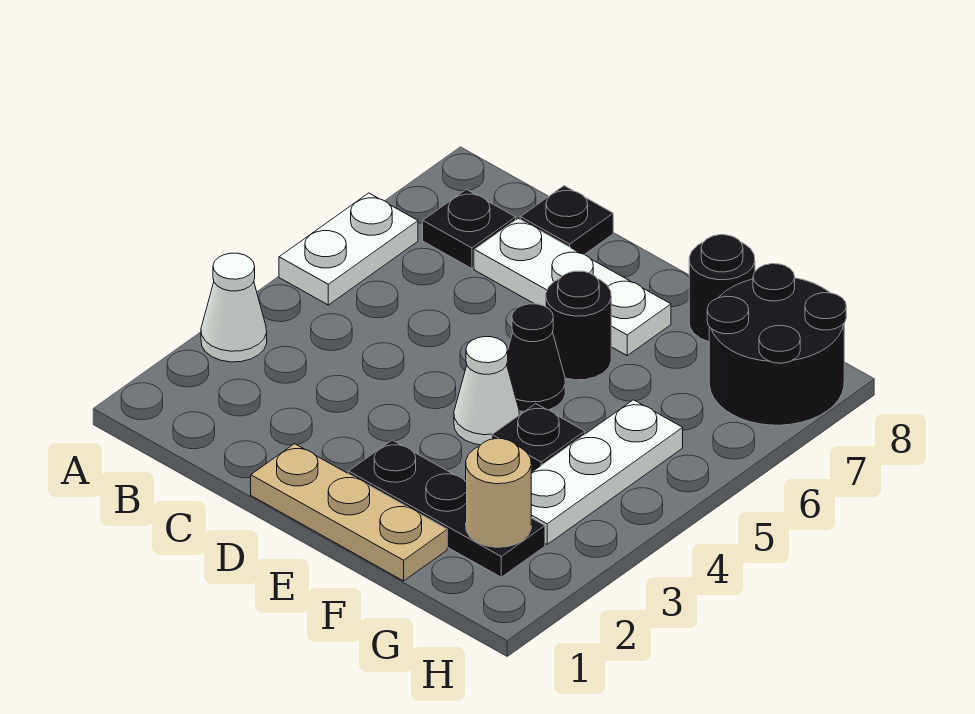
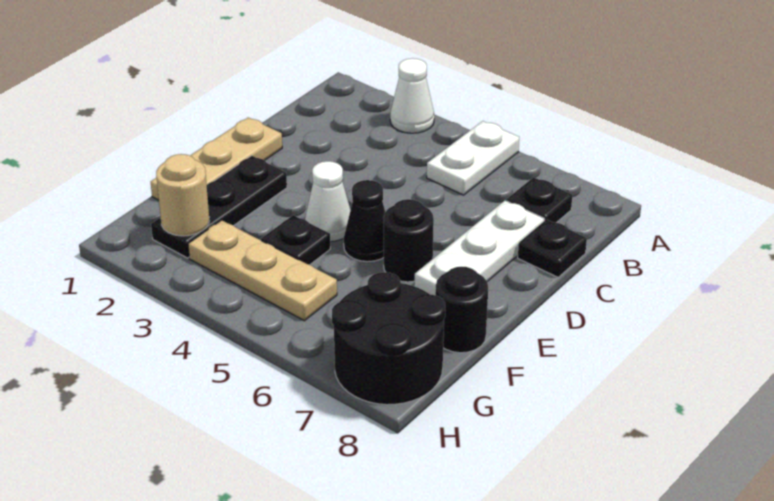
white plate A5:A6 level 1 -> white plate A5:B5 level 1
white plate G3:G5 level 1 -> tan plate G3:G5 level 1

